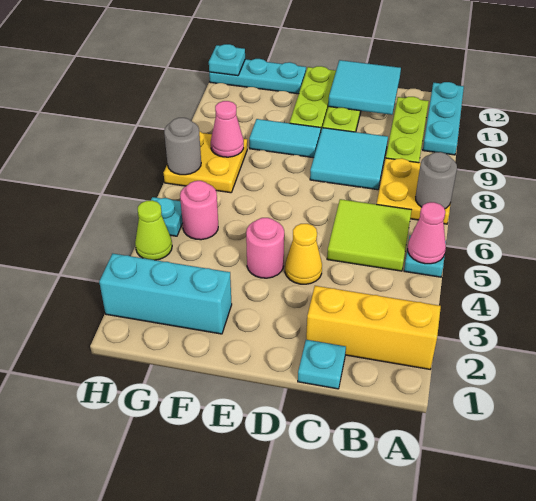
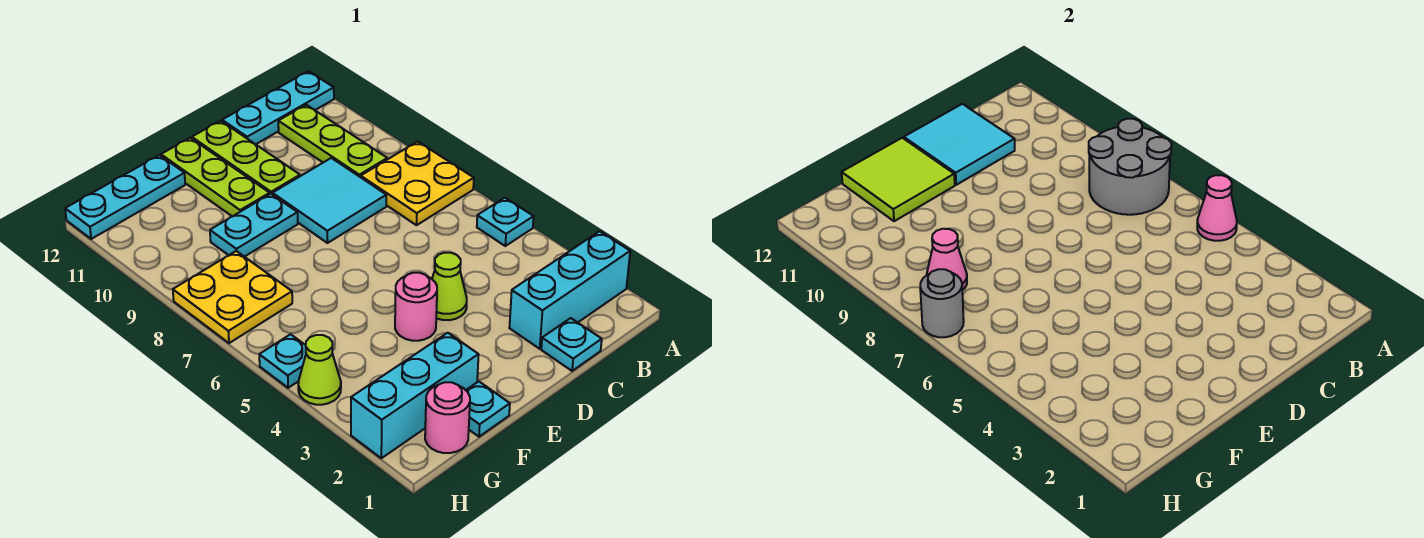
yellow brick A2:C2 level 1 -> cyan brick A2:C2 level 1
grey round brick A7 level 2 -> grey round brick A7:B8 level 2
cyan plate A10:A12 level 1 -> cyan plate A12:C12 level 1
lime tile B5:C6 level 1 -> lime tile E11:F12 level 2
yellow cone D4 level 1 -> lime cone D4 level 1
cyan tile E9:F9 level 1 -> cyan plate E9:F9 level 1
pink round brick G5 level 1 -> pink round brick G1 level 1
cyan plate H12 level 2 -> cyan plate F1 level 1

